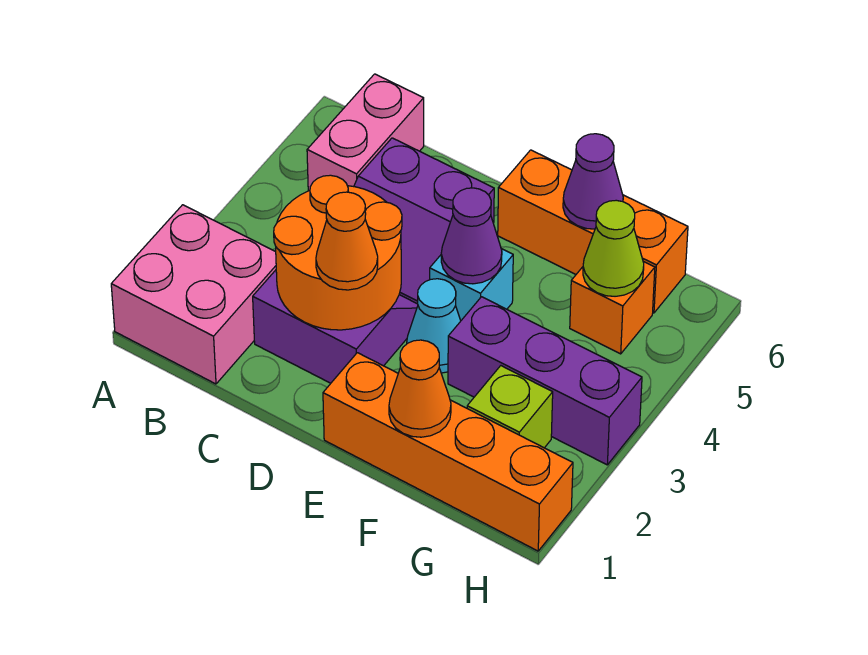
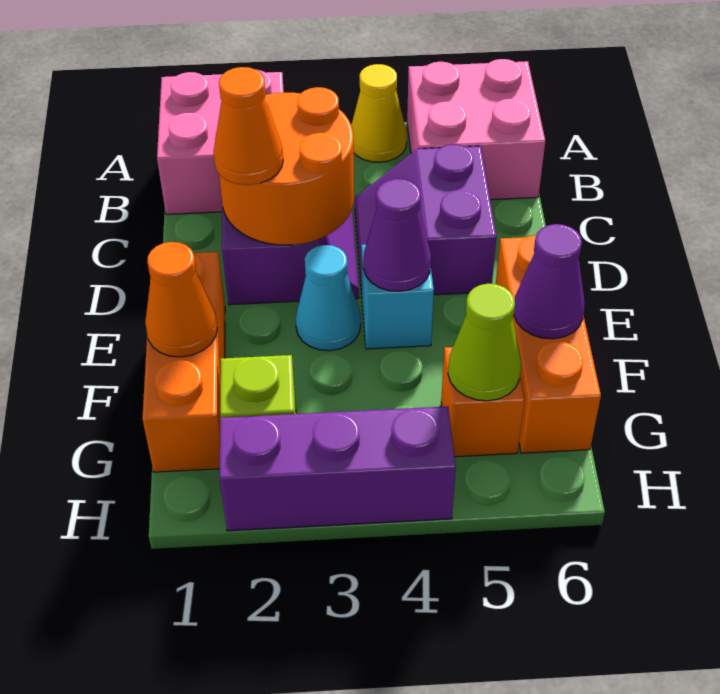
none -> yellow cone A4 level 1
pink brick B5:B6 level 1 -> pink brick A5:B6 level 1
orange brick E1:H1 level 1 -> orange brick E1:G1 level 1
purple brick F3:H3 level 1 -> purple brick H2:H4 level 1

